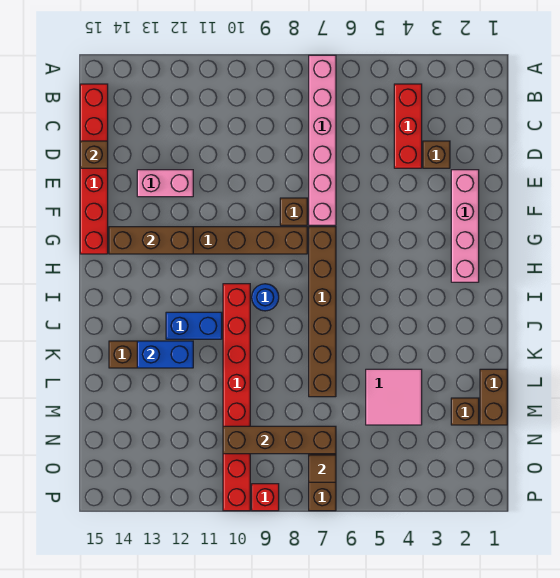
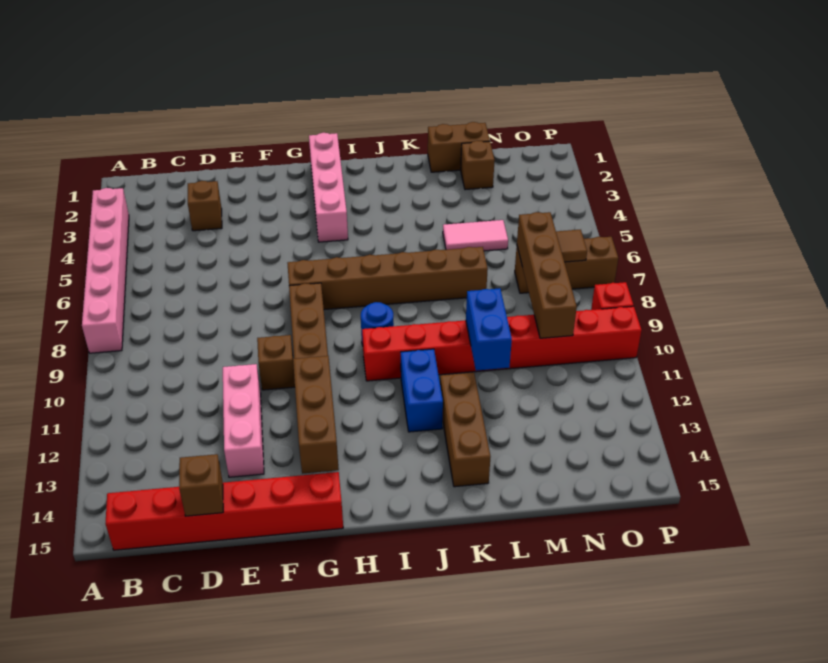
pink brick A7:F7 level 1 -> pink brick A3:A8 level 1
red brick B4:D4 level 1 -> none
pink brick E2:H2 level 1 -> pink brick H1:H4 level 1
pink brick E12:E13 level 1 -> pink brick E11:E13 level 1
brown brick F8 level 1 -> brown brick F10 level 1
blue brick K12:K13 level 2 -> blue brick L10:L11 level 2
pink tile L4:M5 level 1 -> pink tile L5:M5 level 1

